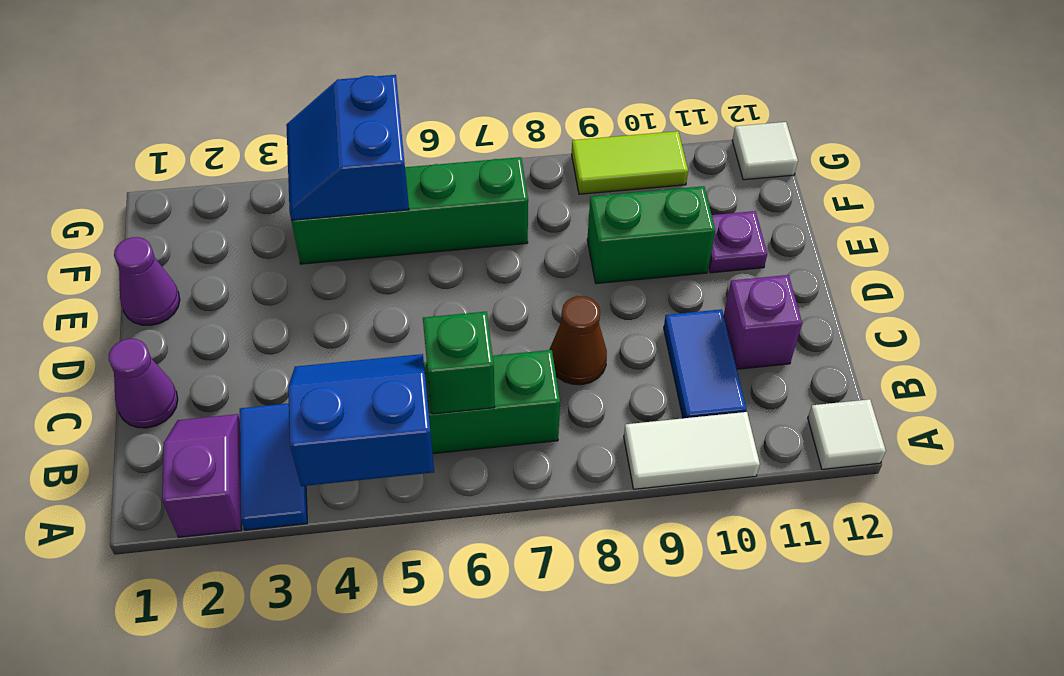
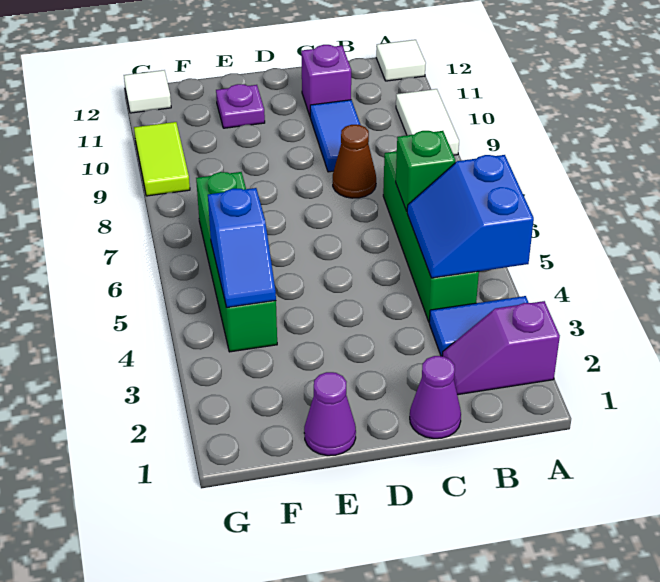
blue tile B10:C10 level 1 -> blue tile C9:C10 level 1
green brick E9:E10 level 1 -> none
blue slope F4:G5 level 2 top 5 -> blue slope F4:F5 level 2 top 5

